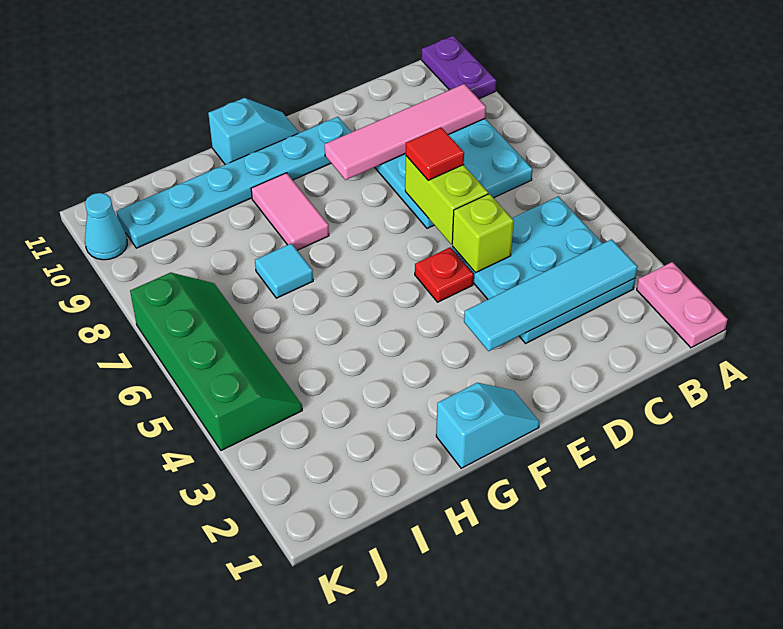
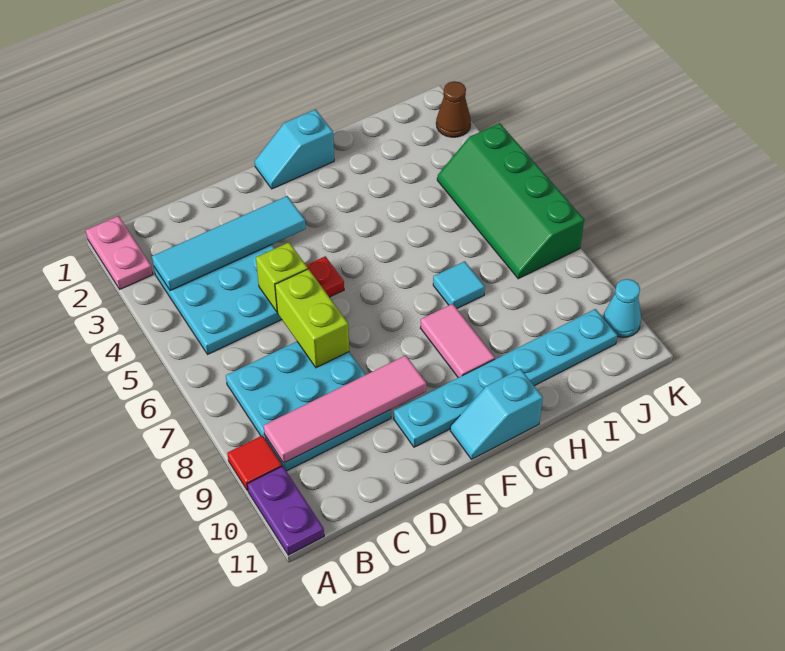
red tile D7 level 3 -> red tile A9 level 1
none -> brown cone K2 level 1

